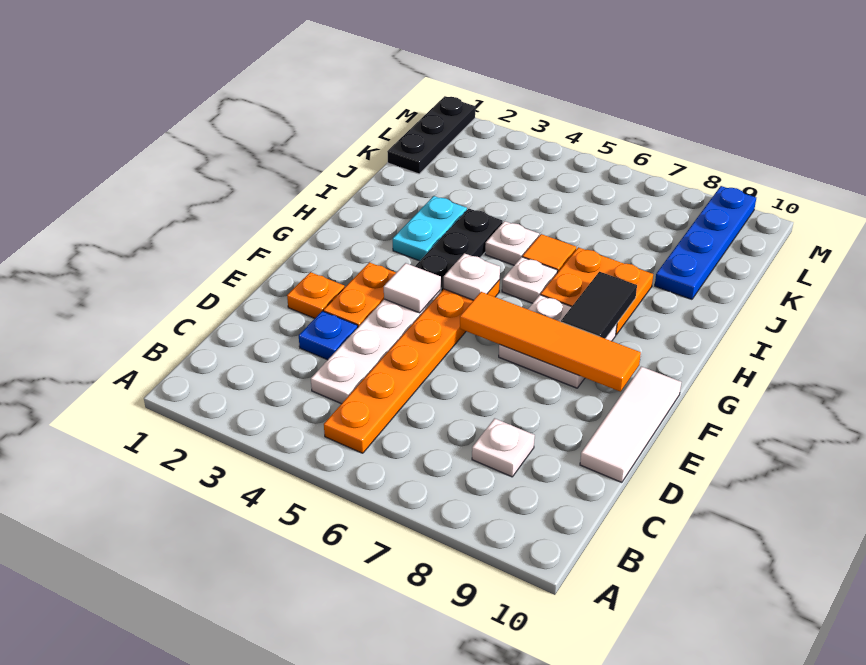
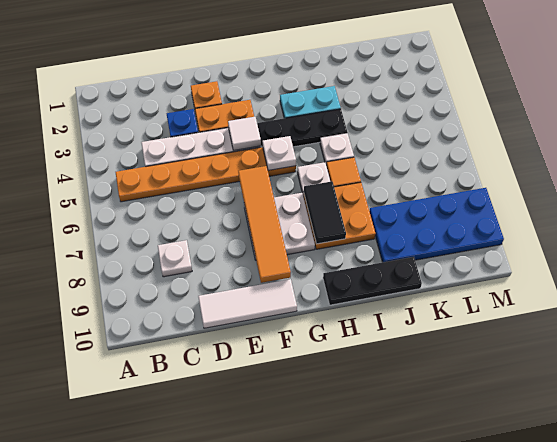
black tile G8:H8 level 2 -> black tile H7:H8 level 2
blue plate J9:M9 level 1 -> blue plate J8:M9 level 1
black plate K1:M1 level 1 -> black plate H10:J10 level 1

